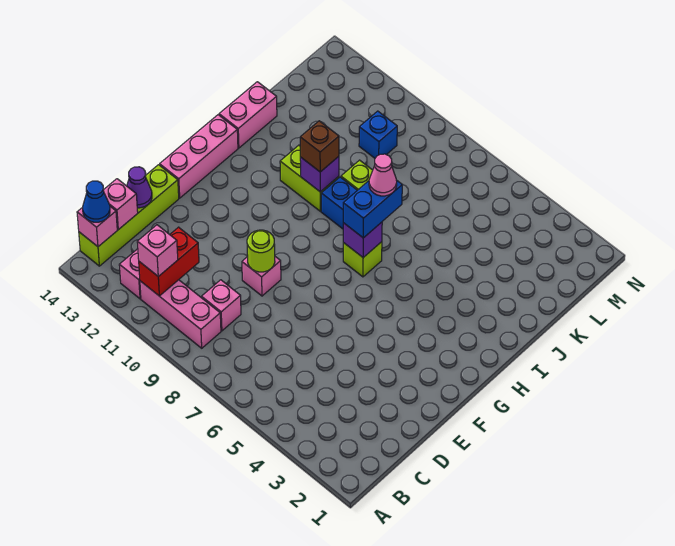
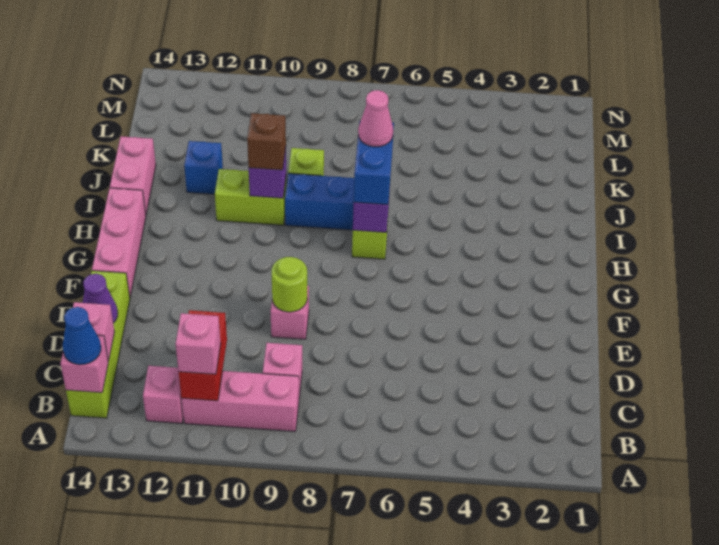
blue brick L10 level 1 -> blue brick J12 level 1

